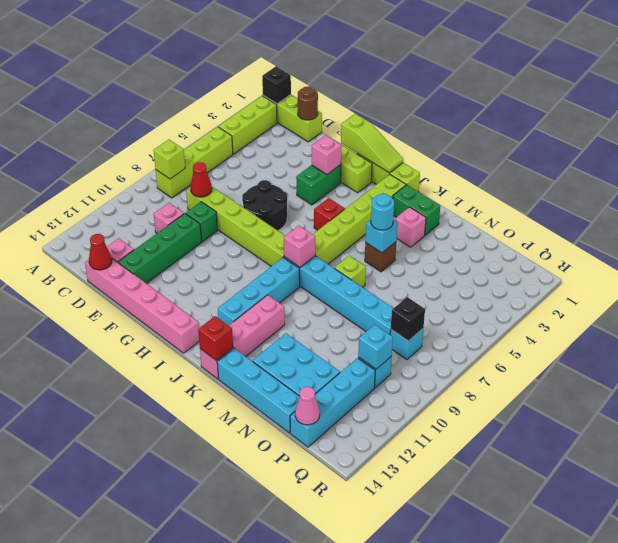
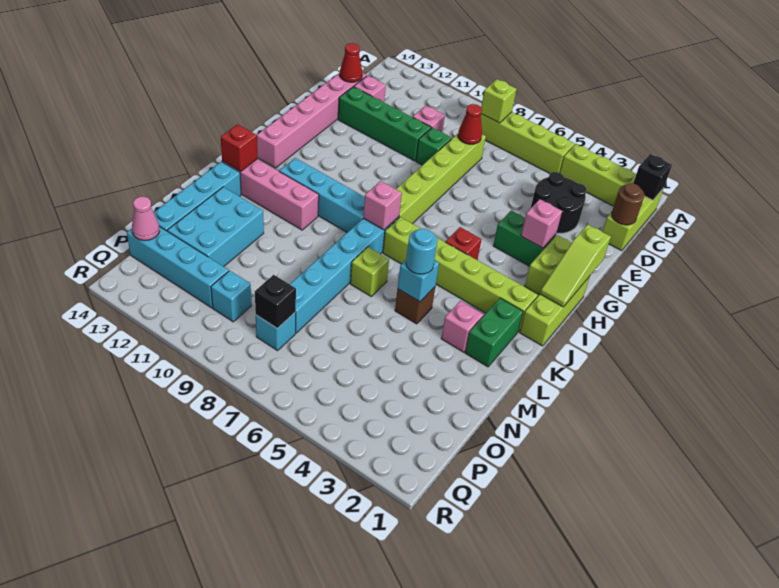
black round brick F6:G7 level 1 -> black round brick D3:E4 level 1
cyan brick P10 level 2 -> none

